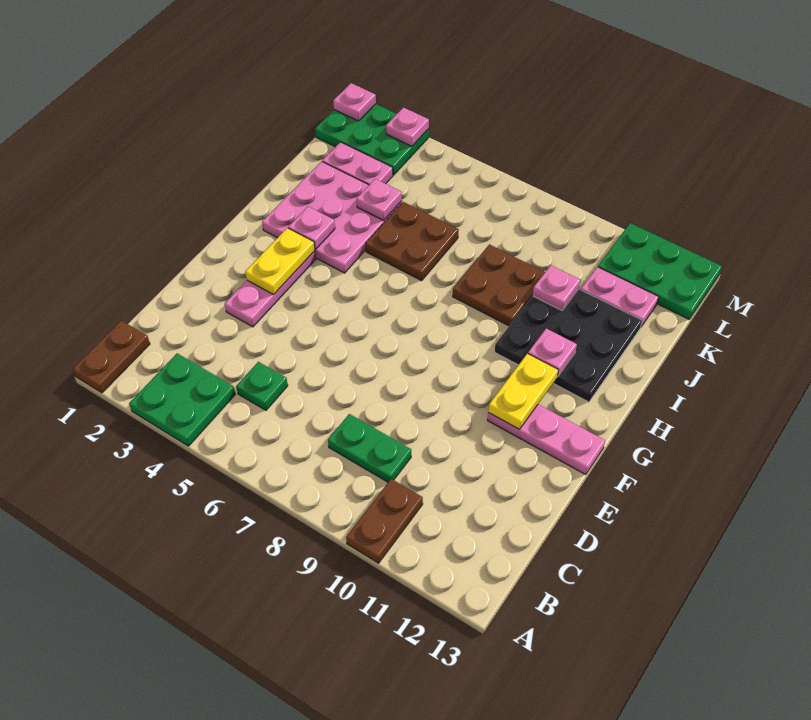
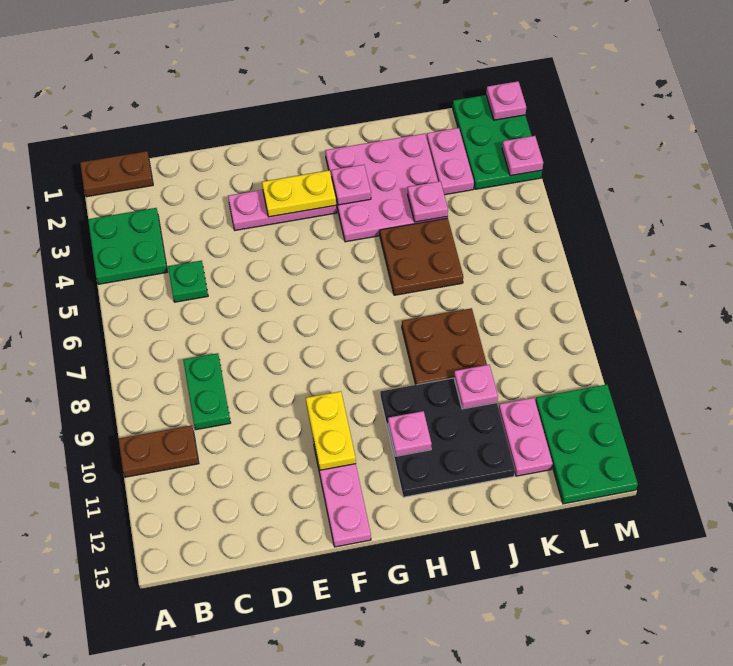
yellow plate F11:G11 level 2 -> yellow plate F10:F11 level 2

